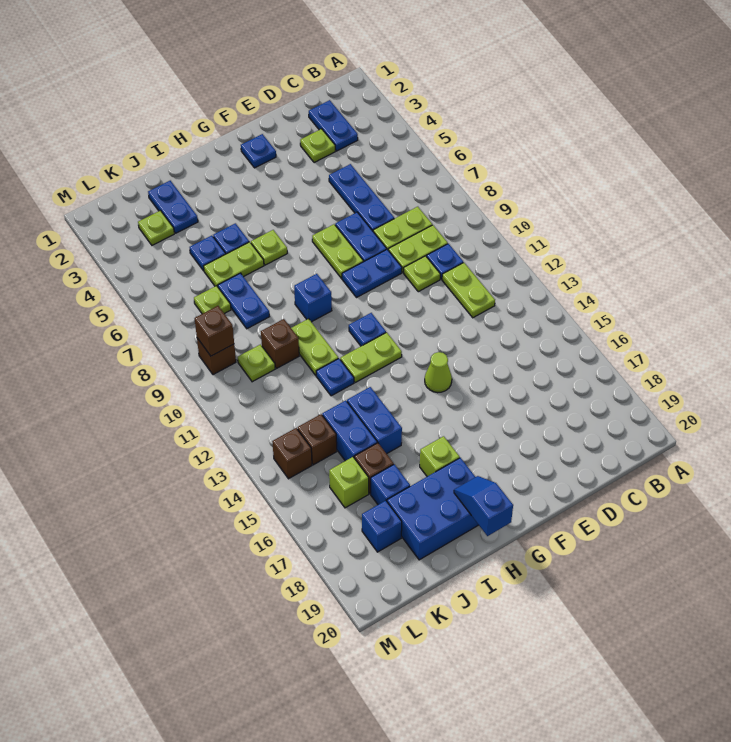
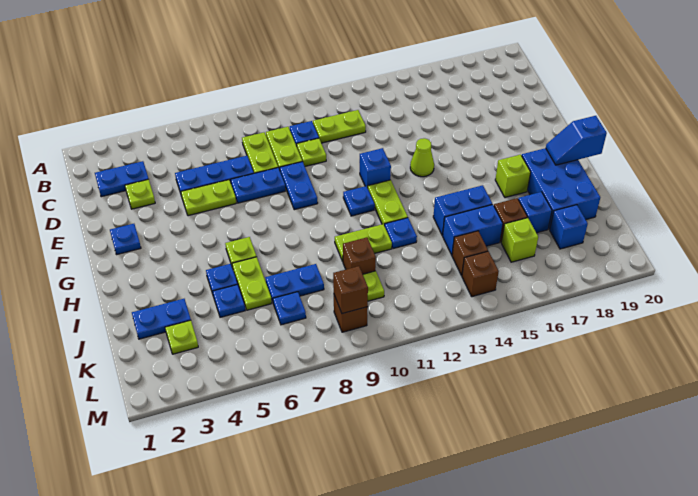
lime plate F7:F8 level 1 -> lime plate E5:E6 level 1
blue brick H9 level 1 -> blue brick F12 level 1
lime plate K7 level 1 -> blue plate K7 level 1

